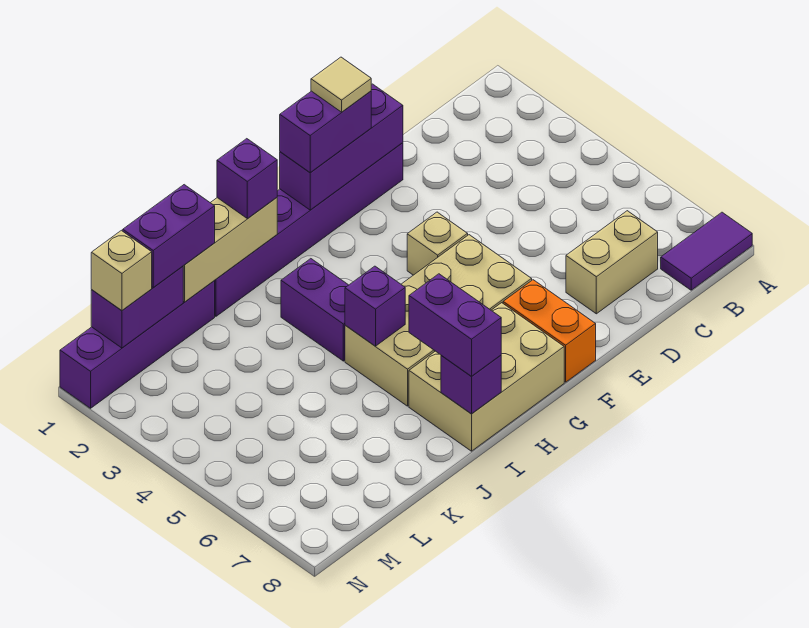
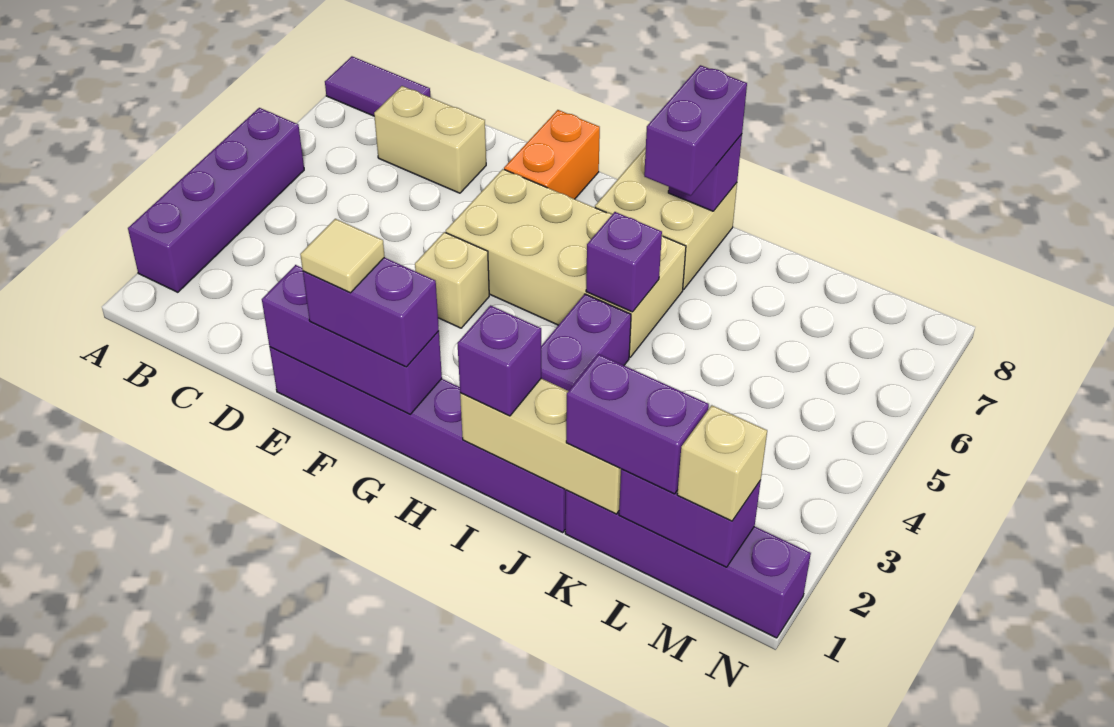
none -> purple brick A2:A5 level 1
tan brick G7:I8 level 1 -> tan brick H7:I8 level 1

